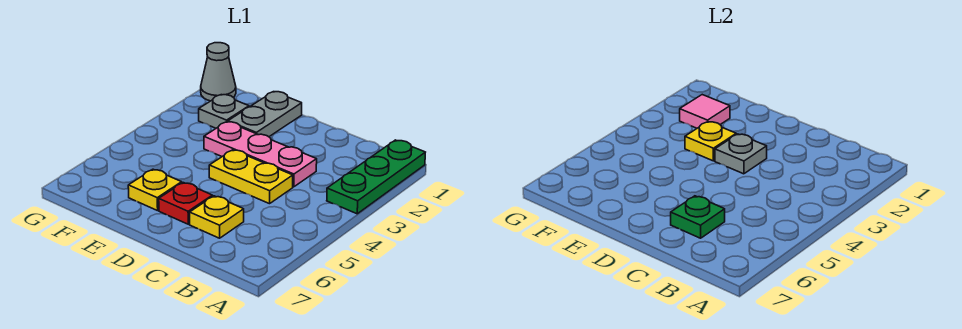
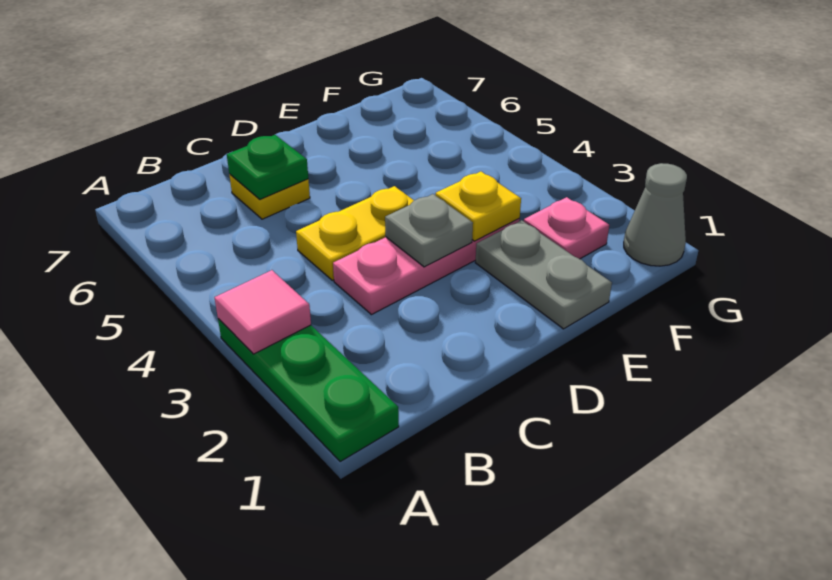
red plate D6 level 1 -> none
yellow plate E6 level 1 -> none
grey plate F2 level 1 -> pink plate F2 level 1
pink tile F2 level 2 -> pink tile A3 level 2

